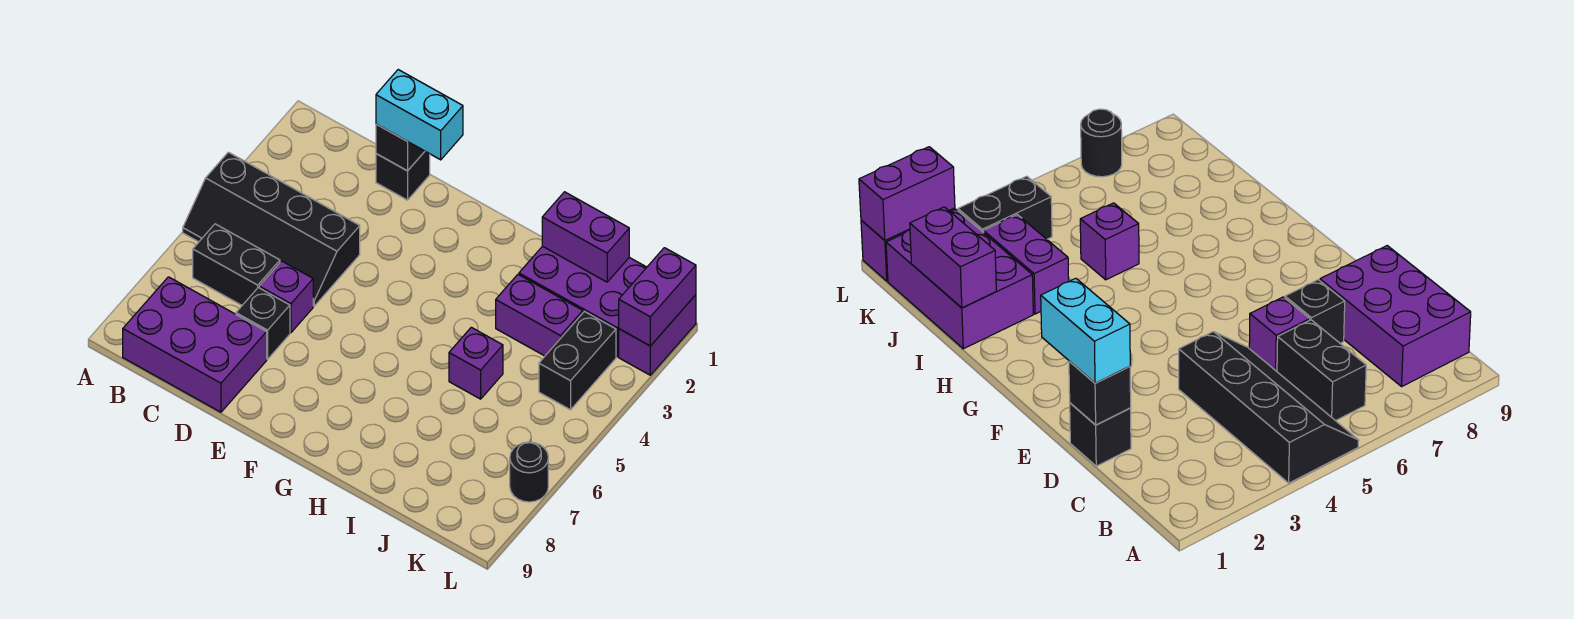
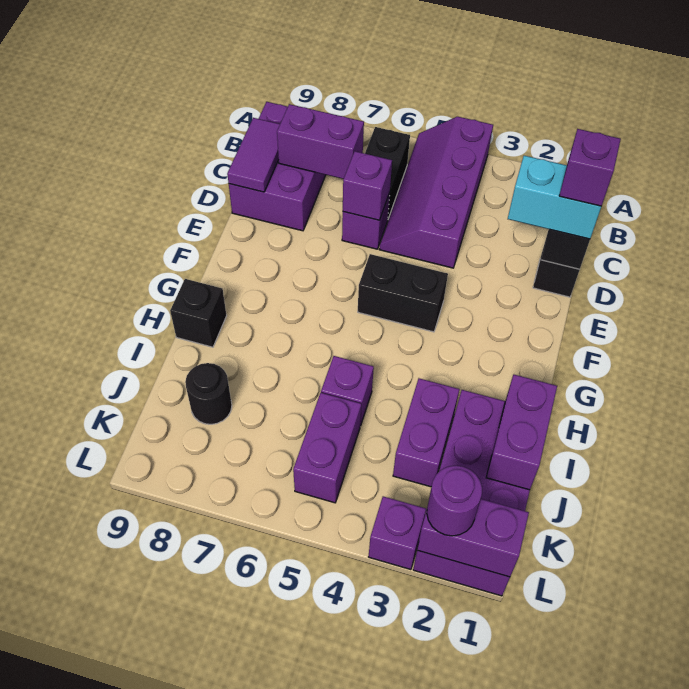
black slope A4:D5 level 1 top 4 -> purple slope A4:D5 level 1 top 4
none -> purple brick C7:C8 level 2
none -> purple tile C9:D9 level 2
cyan brick D1:E1 level 3 -> cyan brick D1:D2 level 3
none -> purple brick D1 level 4
none -> purple brick D6 level 2
black brick D7 level 1 -> black brick H9 level 1
none -> purple brick J5:K5 level 1
black brick K3:K4 level 1 -> black brick F4:F5 level 1
none -> purple round brick L2 level 3
none -> purple brick L3 level 1
black round brick L7 level 1 -> black round brick J8 level 1

